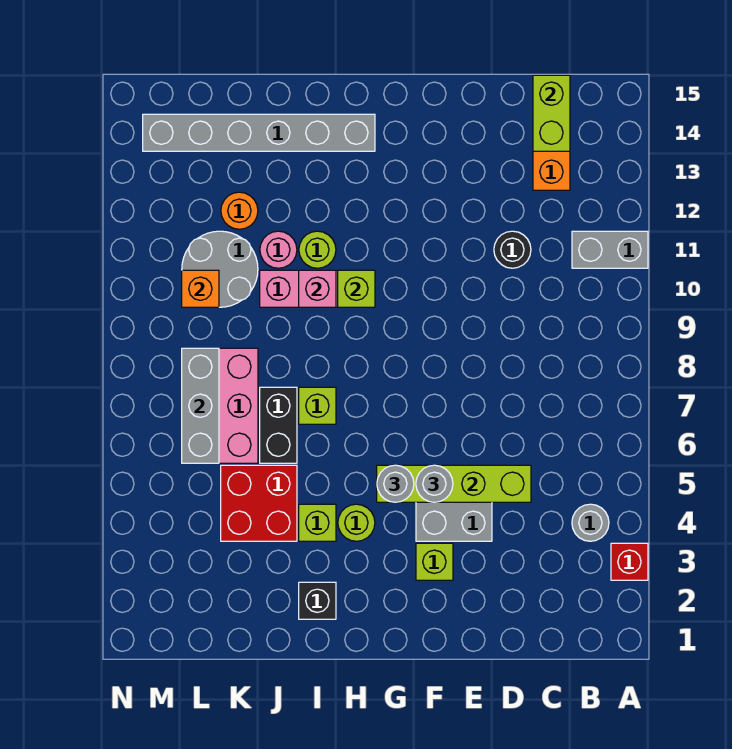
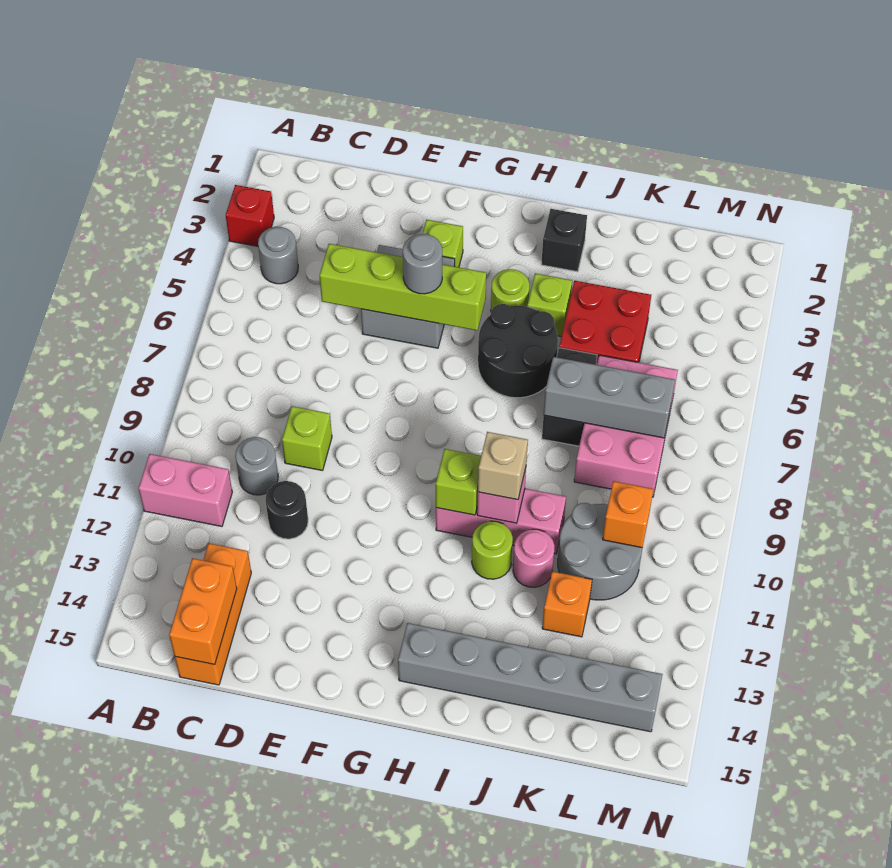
grey brick A11:B11 level 1 -> pink brick A11:B11 level 1
lime brick C14:C15 level 2 -> orange brick C14:C15 level 2
grey round brick G5 level 3 -> grey round brick C10 level 1
none -> black round brick H5:I6 level 1
lime brick I7 level 1 -> lime brick D9 level 1
none -> tan brick I10 level 3
orange round brick K12 level 1 -> orange brick K12 level 1
grey brick L6:L8 level 2 -> grey brick J7:L7 level 2

